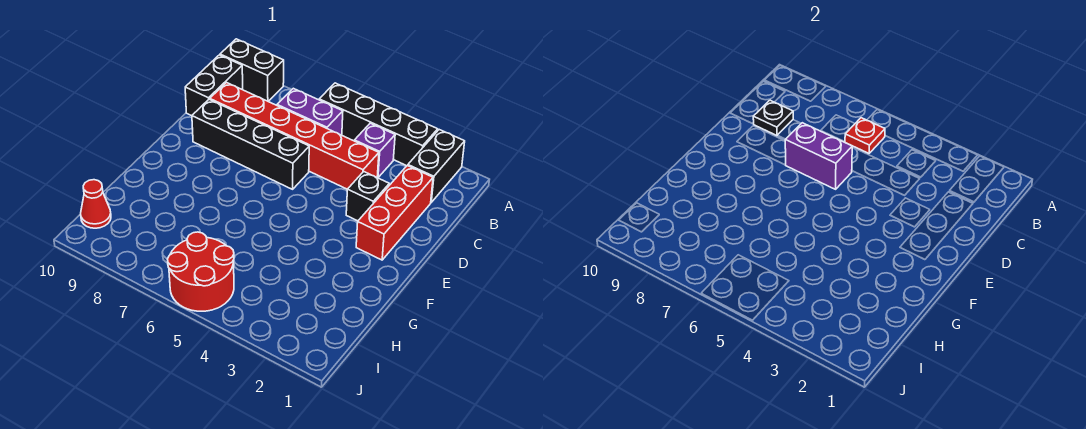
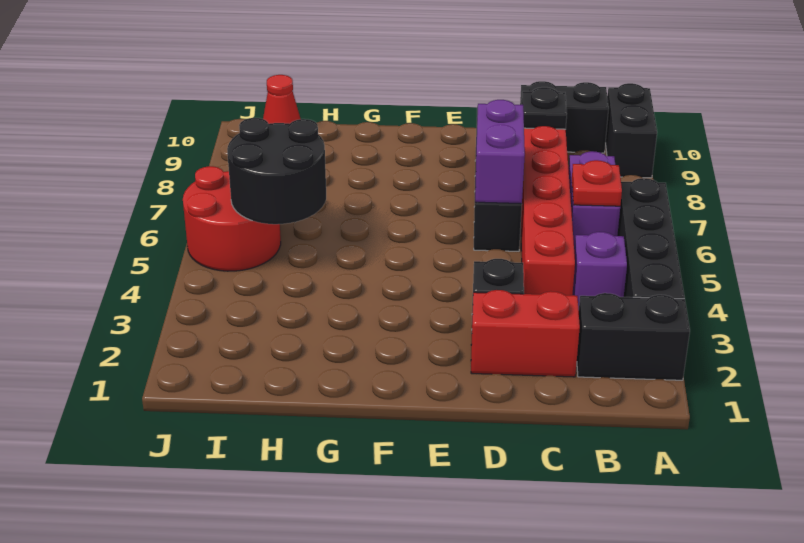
red brick C2:E2 level 1 -> red brick C2:D2 level 1
none -> black round brick H5:I6 level 2

